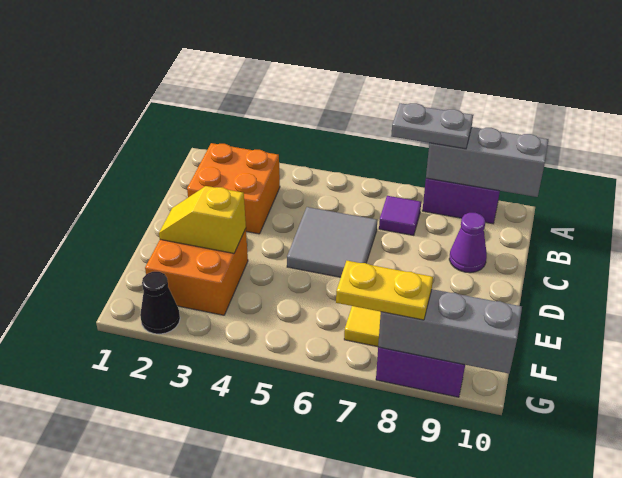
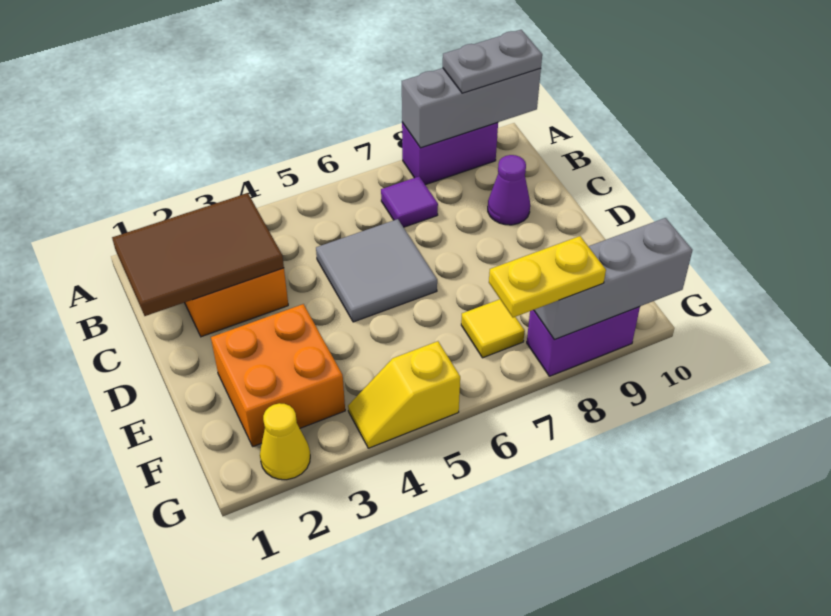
grey plate A7:A8 level 3 -> grey plate A9:A10 level 3
none -> brown tile B1:C3 level 2
yellow slope E2:E3 level 2 top 3 -> yellow slope G4:G5 level 1 top 5
black cone G2 level 1 -> yellow cone G2 level 1

